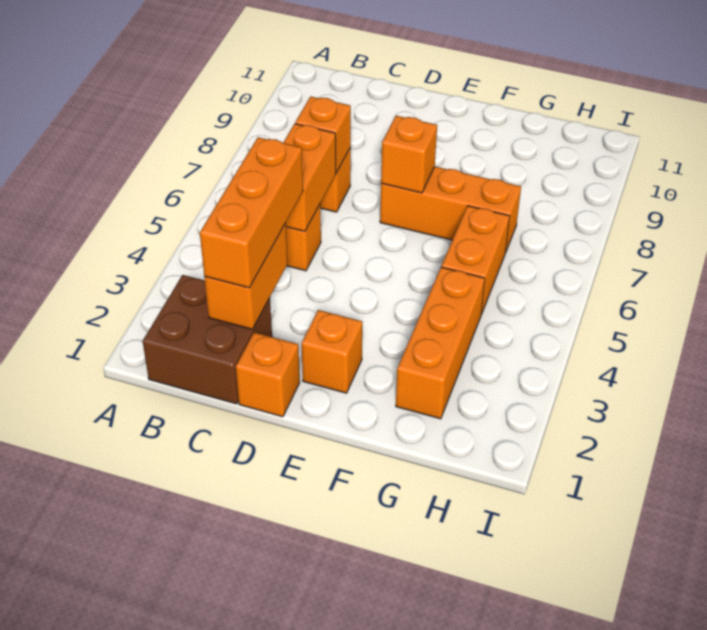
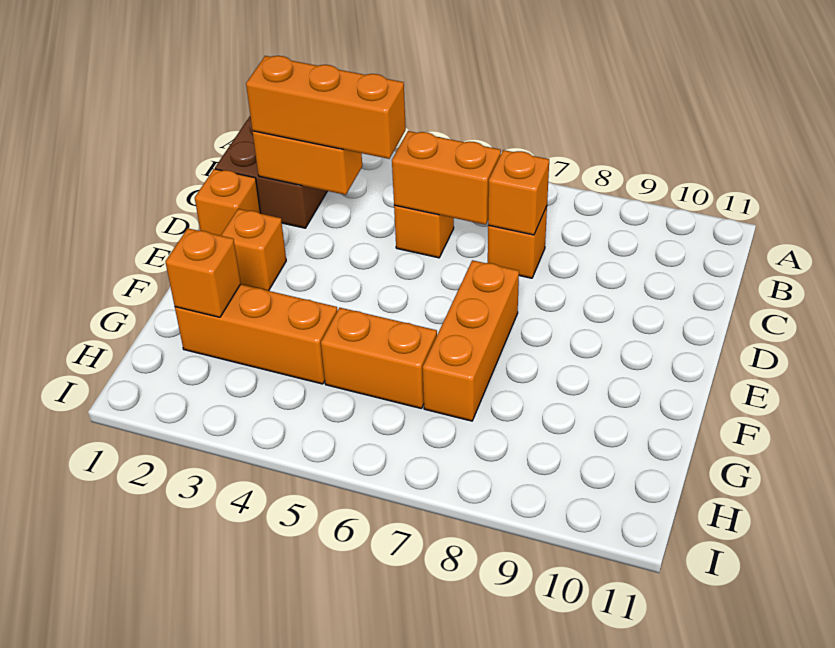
orange brick E7 level 2 -> orange brick G2 level 2

